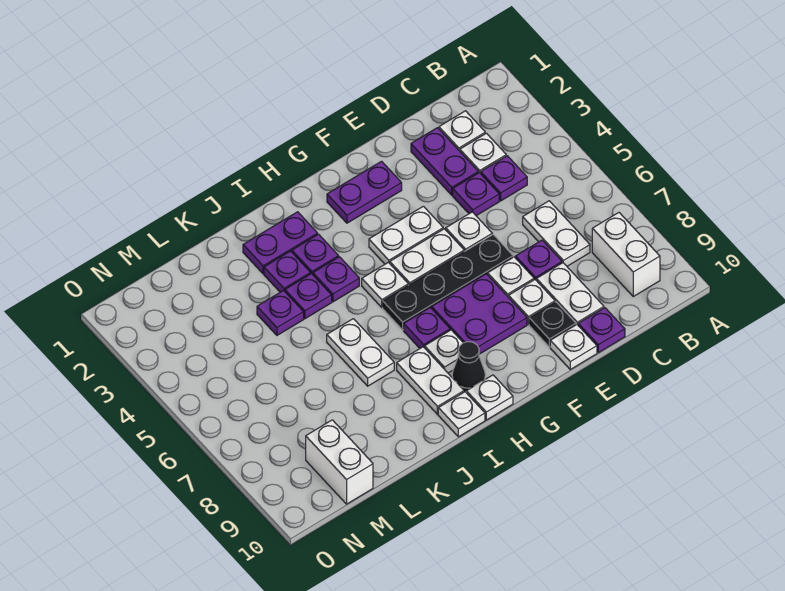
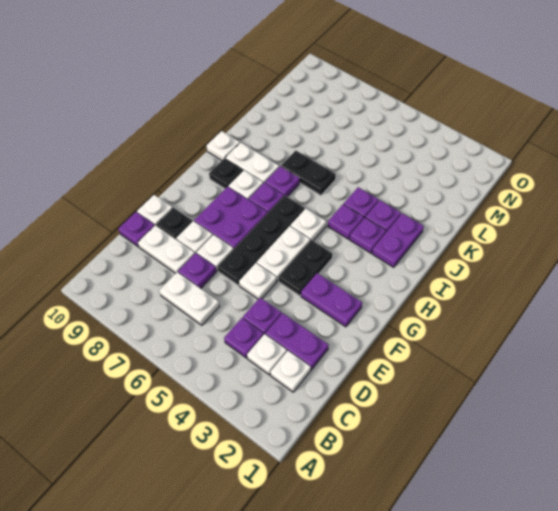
white brick B8:B9 level 1 -> none
purple plate F2:G2 level 1 -> purple plate F2:F3 level 1
white plate F4:G4 level 1 -> black plate F4:G4 level 1
black cone H9 level 1 -> black plate H9 level 1
white plate H10 level 1 -> none
white plate J6:J7 level 1 -> black plate J6:J7 level 1
purple plate K4 level 1 -> purple plate I7 level 1
white brick M9:M10 level 1 -> none

